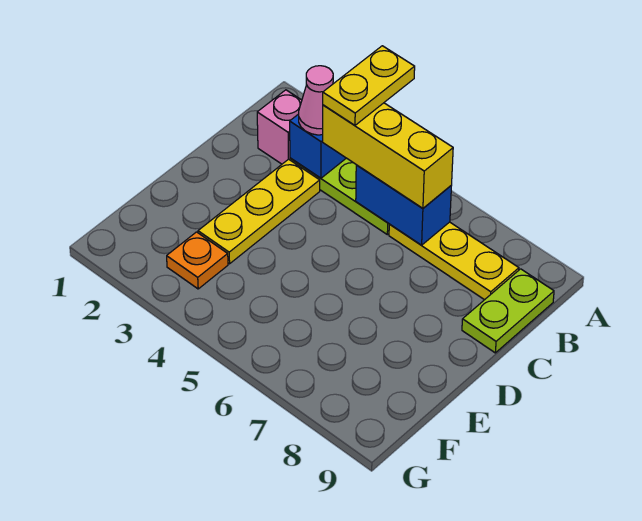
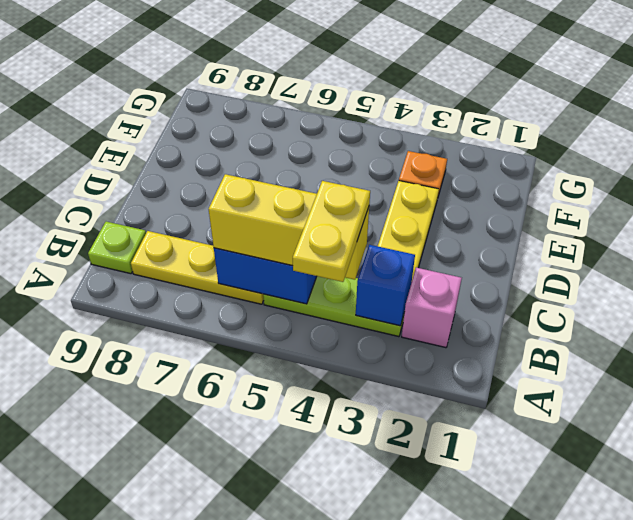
pink cone B3 level 3 -> none
lime plate B9:C9 level 1 -> lime plate B9 level 1

